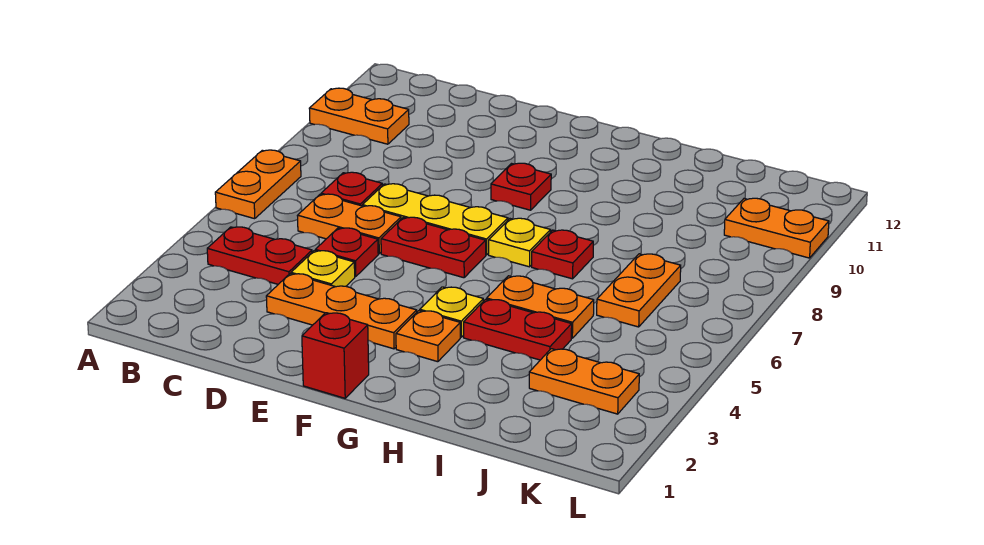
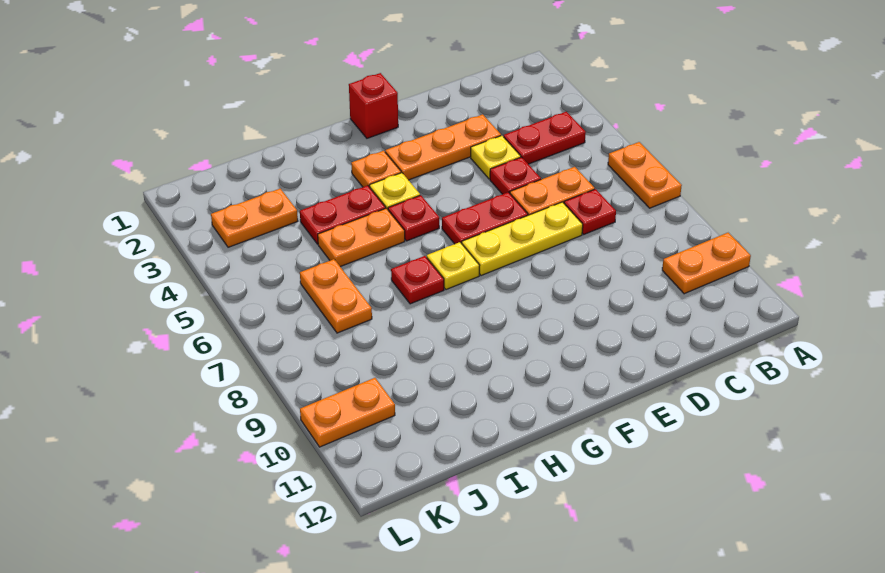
red plate F9 level 1 -> red plate G5 level 1

